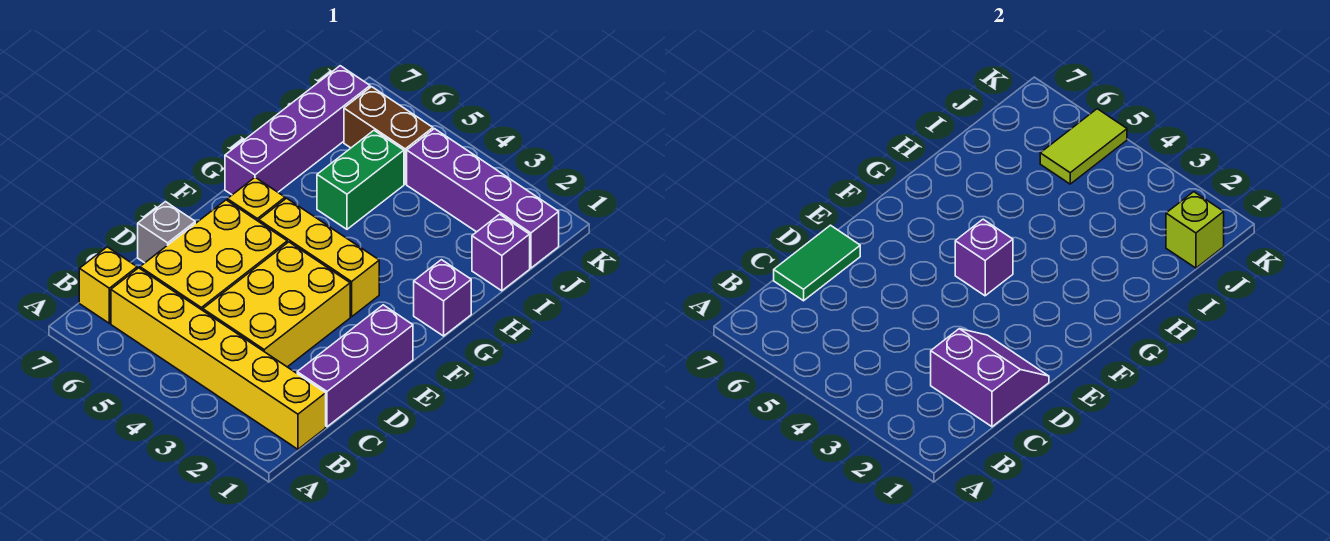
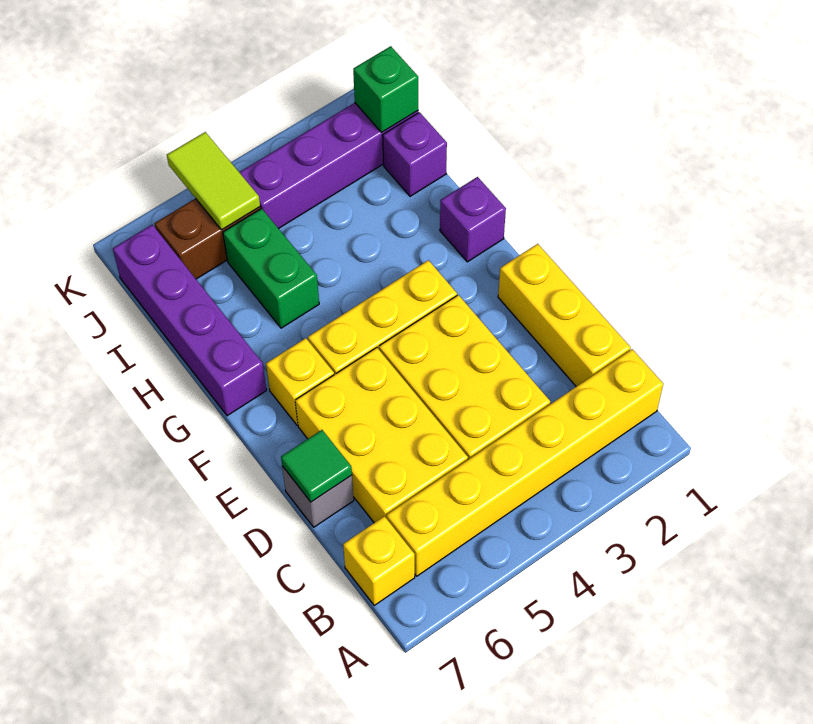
purple brick C1:E1 level 1 -> yellow brick C1:E1 level 1
purple slope C1:D2 level 2 top C -> none
green tile C7:D7 level 2 -> green tile D7 level 2
purple brick F4 level 2 -> none
lime brick J1 level 2 -> green brick J1 level 2

